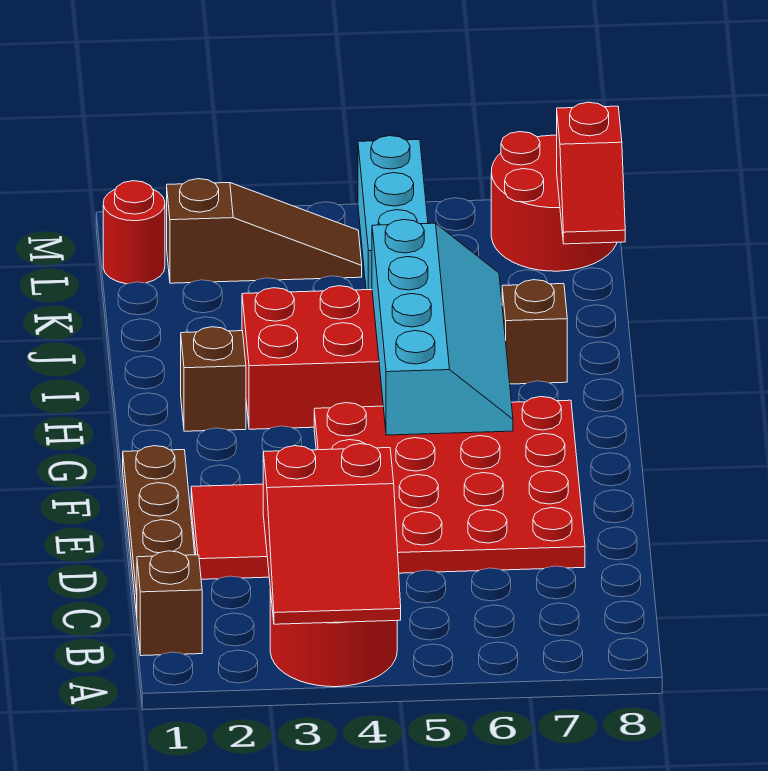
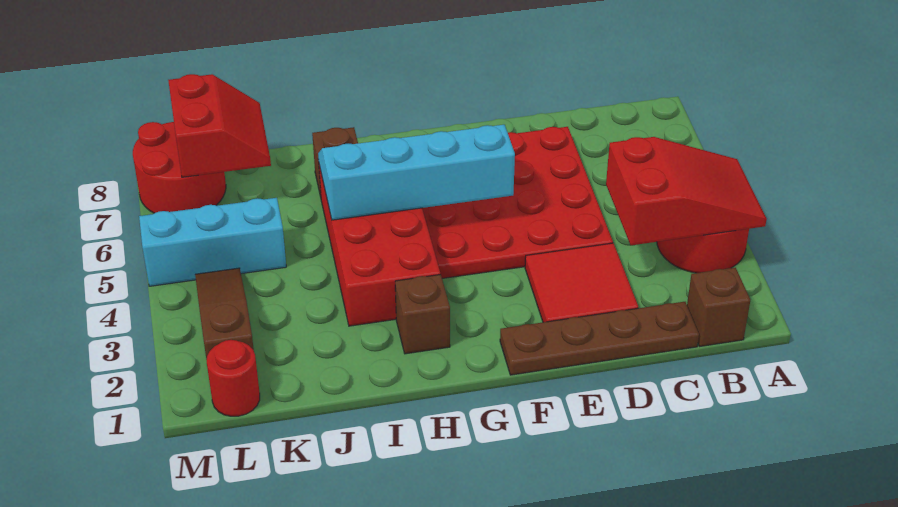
red slope K8:L8 level 2 top L -> red slope K7:L8 level 2 top L

